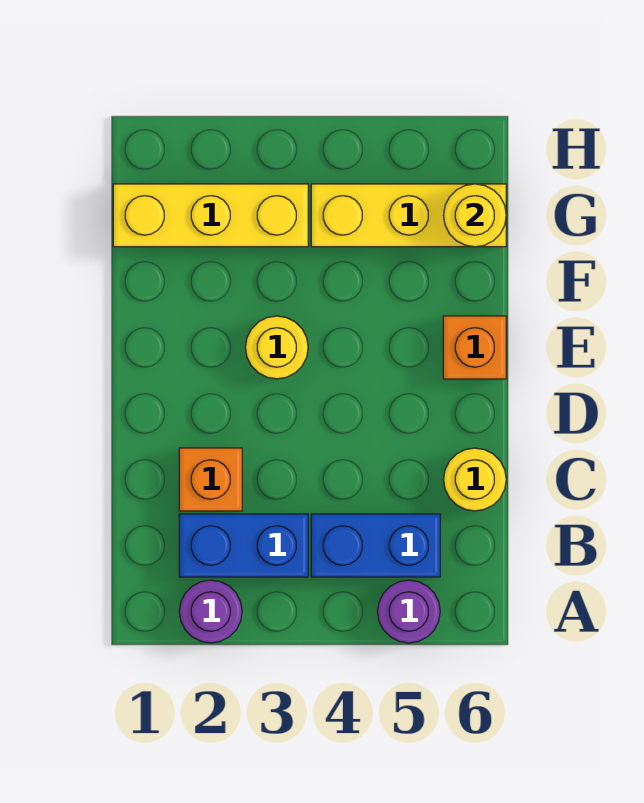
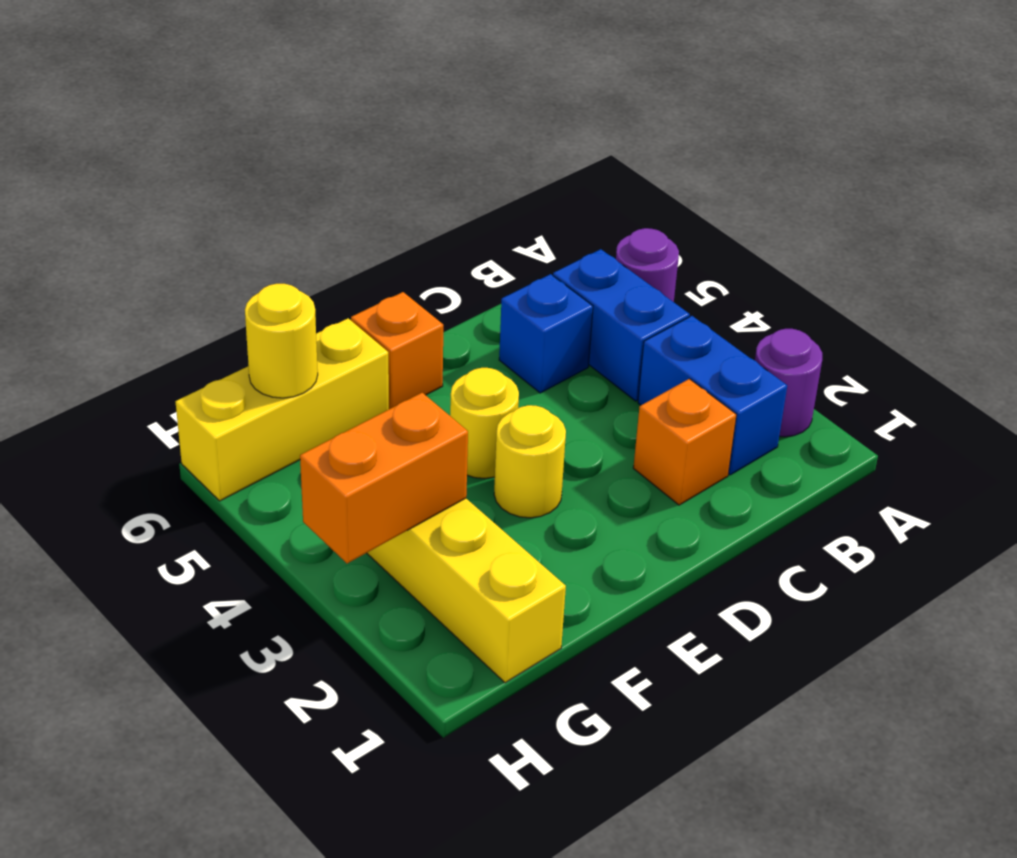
none -> blue brick C5 level 1
yellow round brick C6 level 1 -> yellow round brick E4 level 1
none -> orange brick G3:H3 level 2
yellow brick G4:G6 level 1 -> yellow brick F6:H6 level 1

